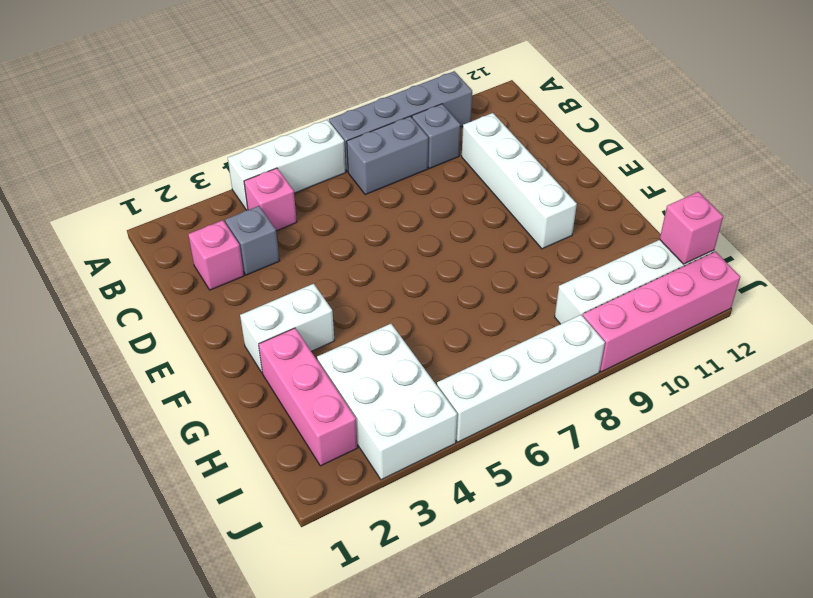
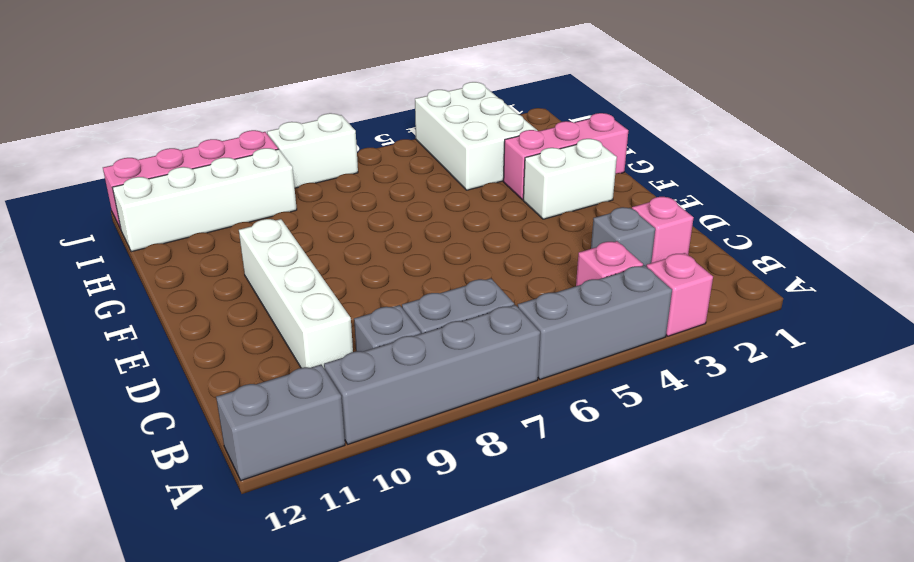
white brick A4:A6 level 1 -> grey brick A4:A6 level 1
none -> grey brick A11:A12 level 1
pink brick G2:I2 level 1 -> pink brick G1:G3 level 1
pink brick I12 level 2 -> pink brick A3 level 1
white brick J5:J8 level 1 -> white brick J7:J8 level 1

